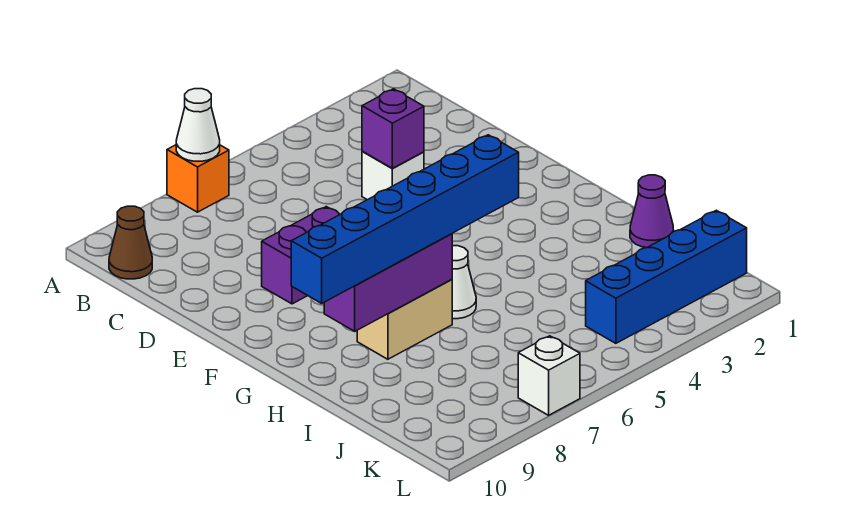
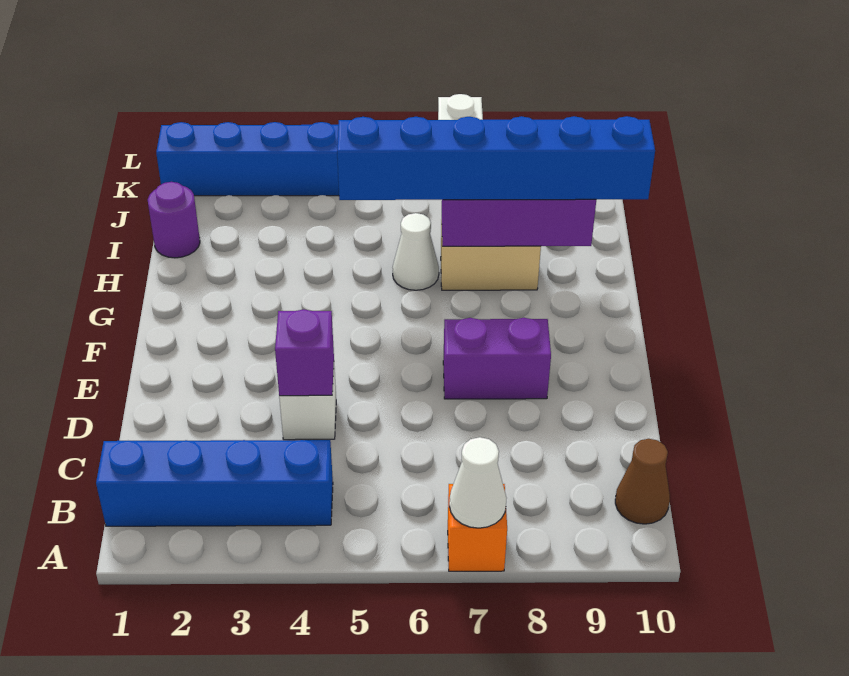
none -> blue brick B1:B4 level 1
purple cone I1 level 1 -> purple round brick I1 level 1

